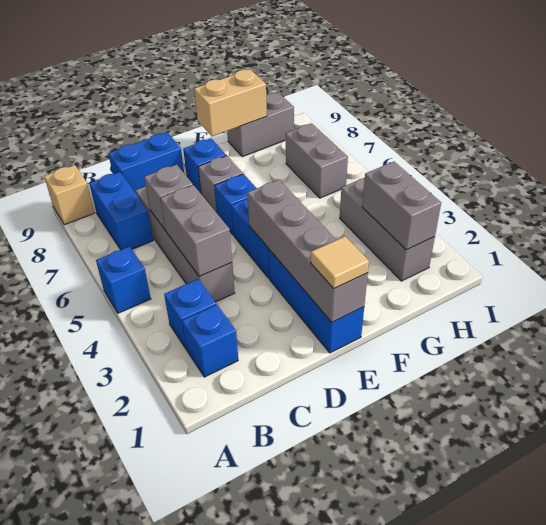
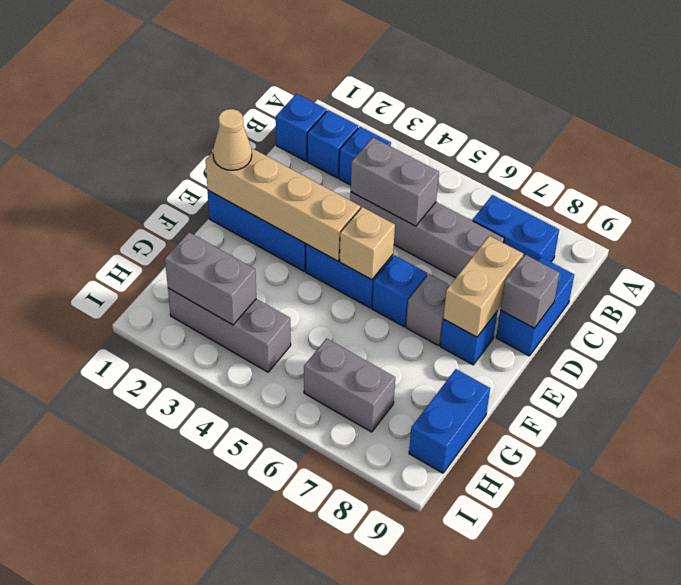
blue brick A5 level 1 -> blue brick B1 level 1
tan brick A9 level 1 -> tan brick E5 level 2
grey brick C6 level 2 -> grey brick D9 level 2
grey brick E1:E4 level 2 -> tan brick E1:E4 level 2
tan tile E1 level 3 -> tan cone E1 level 3
tan brick F9:G9 level 2 -> tan brick D8:E8 level 2
grey brick G9:H9 level 1 -> blue brick G9:H9 level 1

